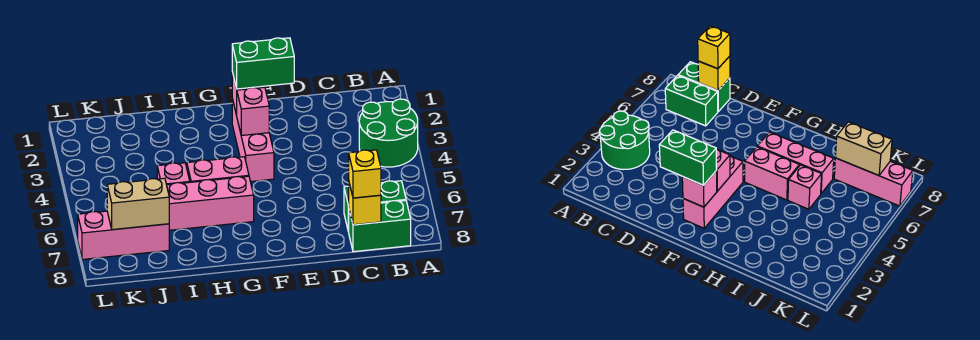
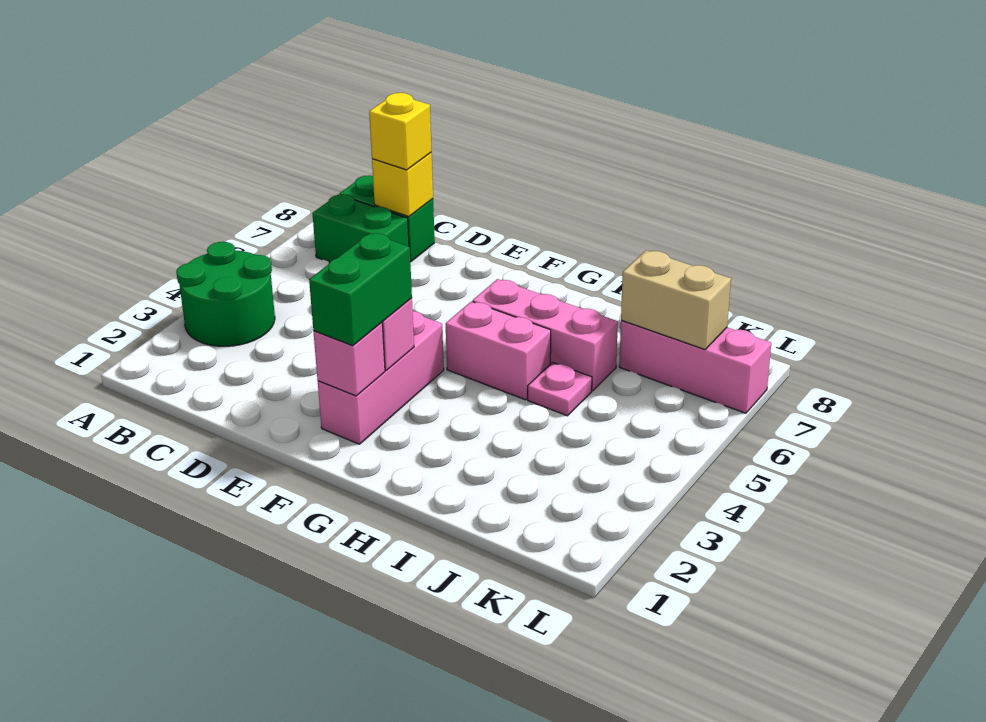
green brick E2:F2 level 3 -> green brick F2:F3 level 3
pink brick I5 level 1 -> pink plate I5 level 1

